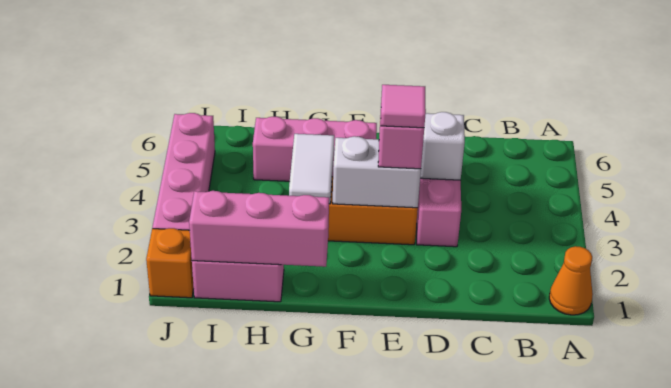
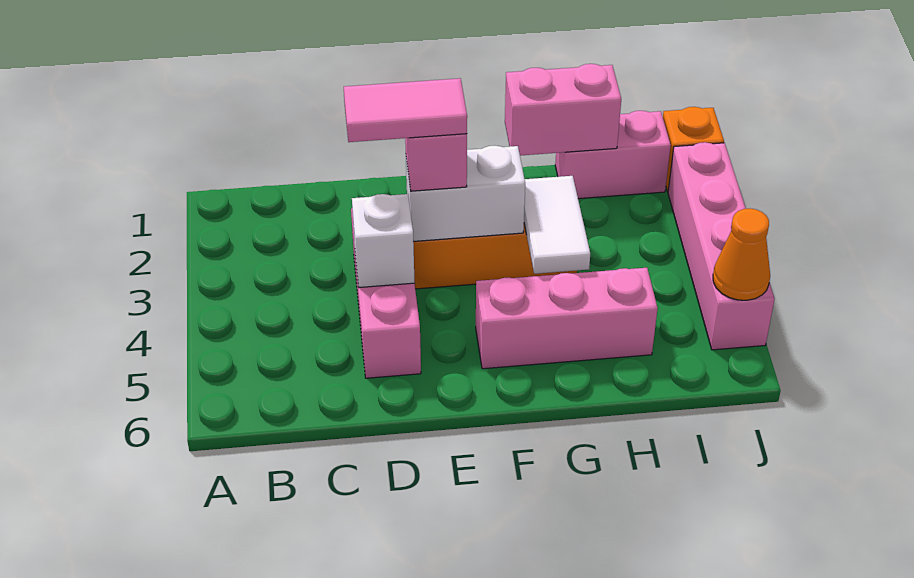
orange cone A1 level 1 -> orange cone J5 level 2
pink tile E3 level 4 -> pink tile D3:E3 level 4
pink brick G1:I1 level 2 -> pink brick G1:H1 level 2

